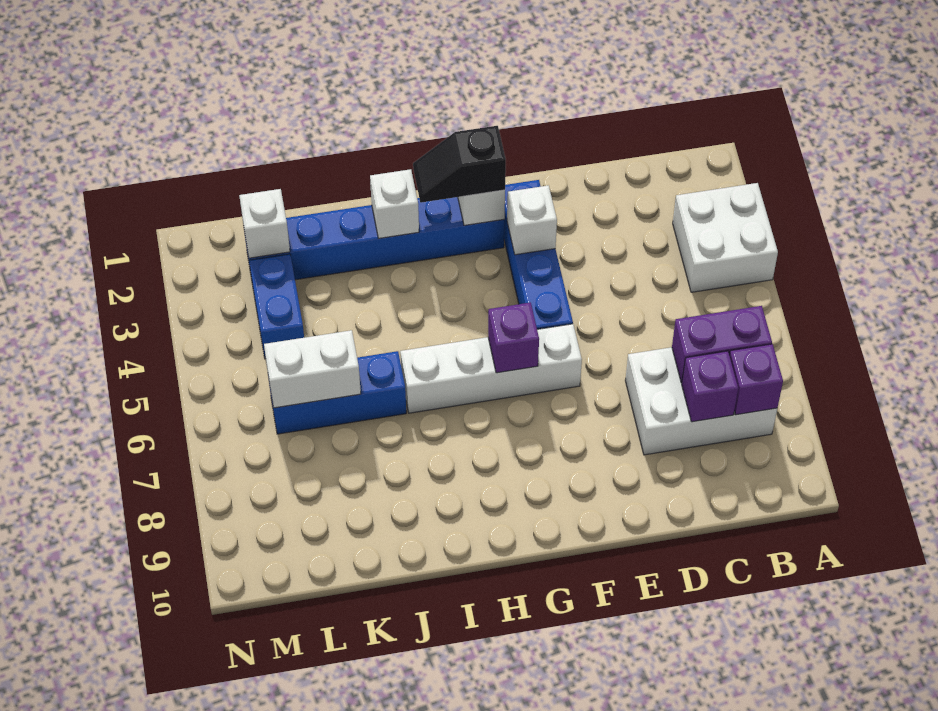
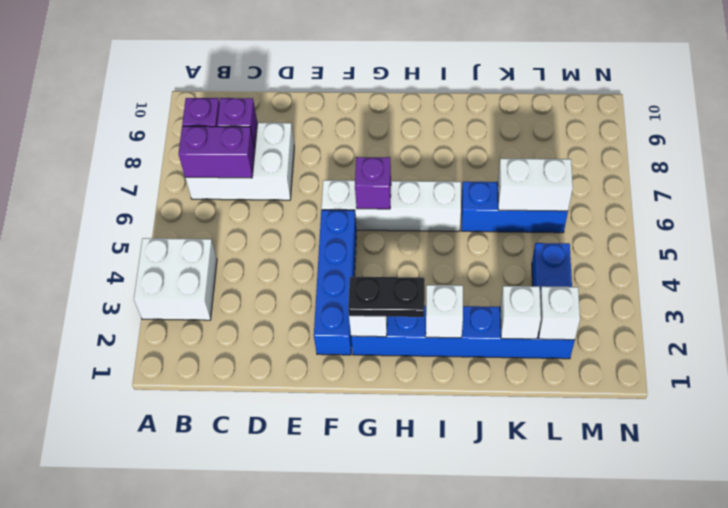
white brick F3 level 2 -> white brick K2 level 2
black slope G2:H2 level 3 top G -> black plate G2:H2 level 3

